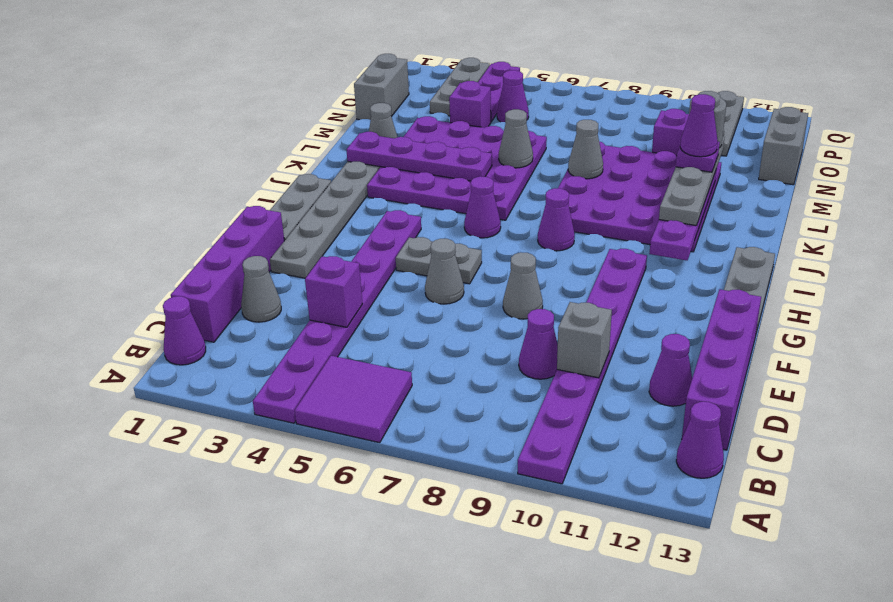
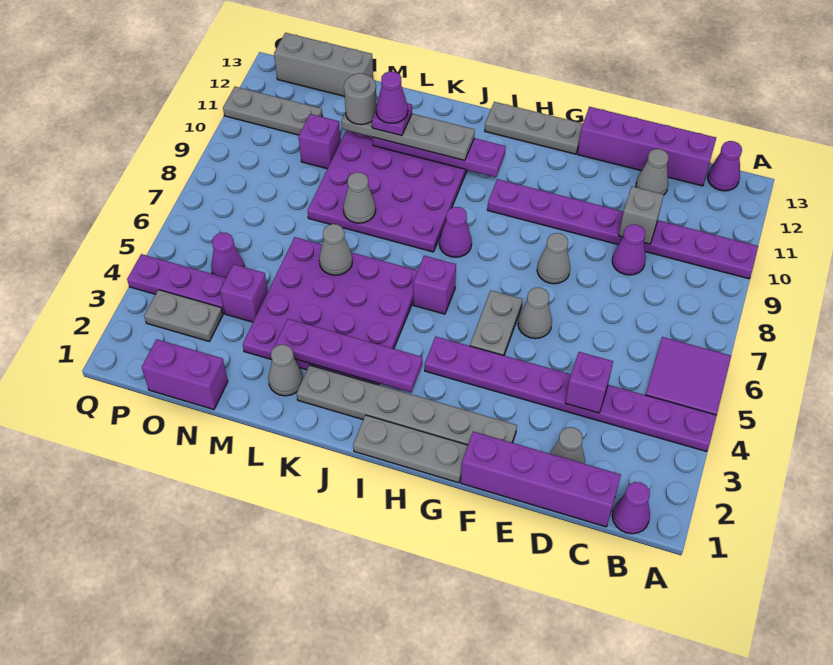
purple cone D12 level 1 -> grey cone D12 level 1
purple cone I6 level 1 -> purple brick I6 level 1
purple plate K2:K5 level 2 -> purple plate I3:L3 level 2
grey brick N1:O1 level 1 -> purple brick N1:O1 level 1
grey brick N13:O13 level 1 -> grey brick N13:P13 level 1
grey plate O3:Q3 level 1 -> grey plate O3:P3 level 1

